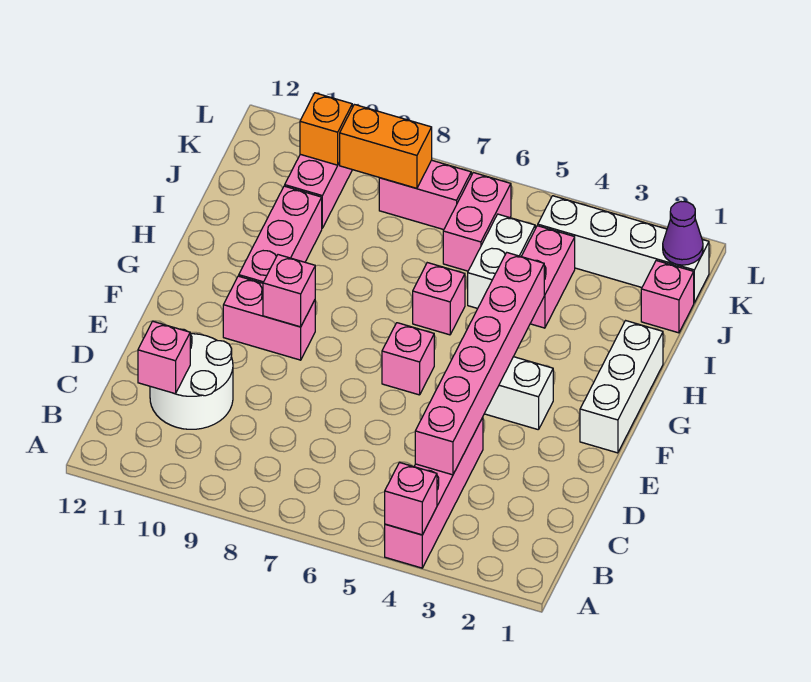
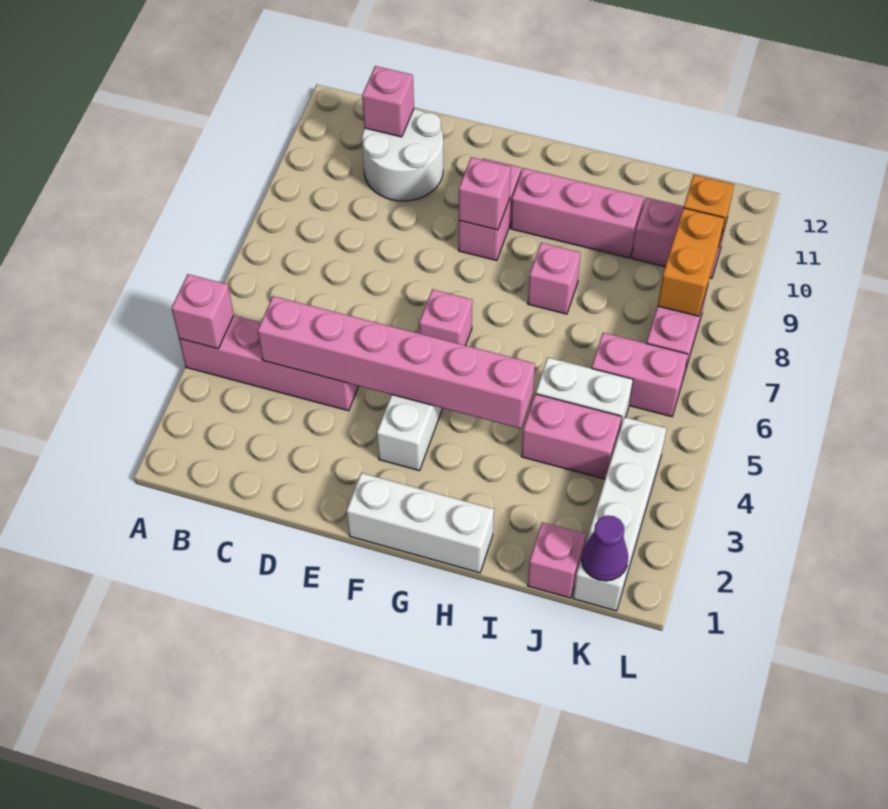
pink brick H6 level 1 -> pink brick H8 level 1

